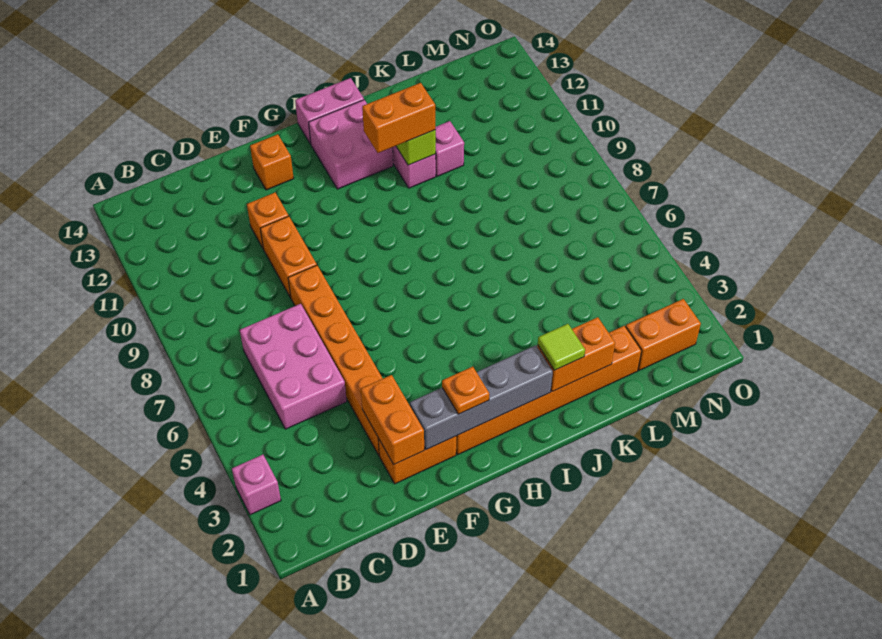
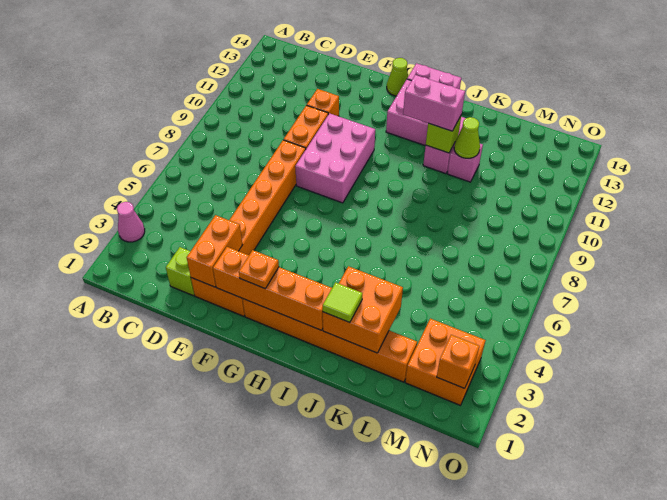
pink brick A3 level 1 -> pink cone A3 level 1
pink brick C5:D7 level 1 -> pink brick F8:G10 level 1
none -> lime brick D2 level 1
grey brick F2:I2 level 2 -> orange brick F2:I2 level 2
orange brick F13 level 1 -> orange brick N2 level 2
none -> lime cone G14 level 1
orange brick I11:J11 level 3 -> pink brick I11:J11 level 3
orange brick J2:K2 level 2 -> orange brick J2:K3 level 2
none -> lime cone K11 level 2
orange brick M2:N2 level 1 -> orange brick M2:N3 level 1

